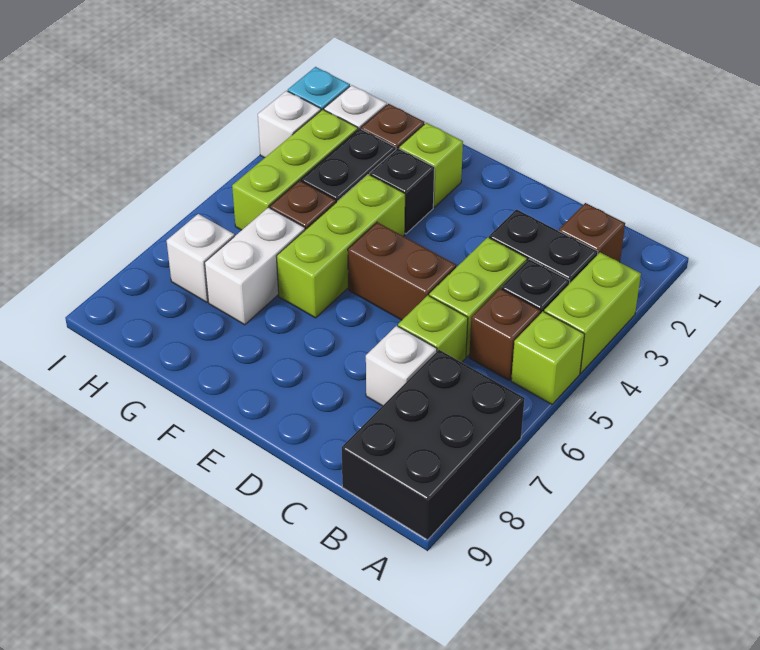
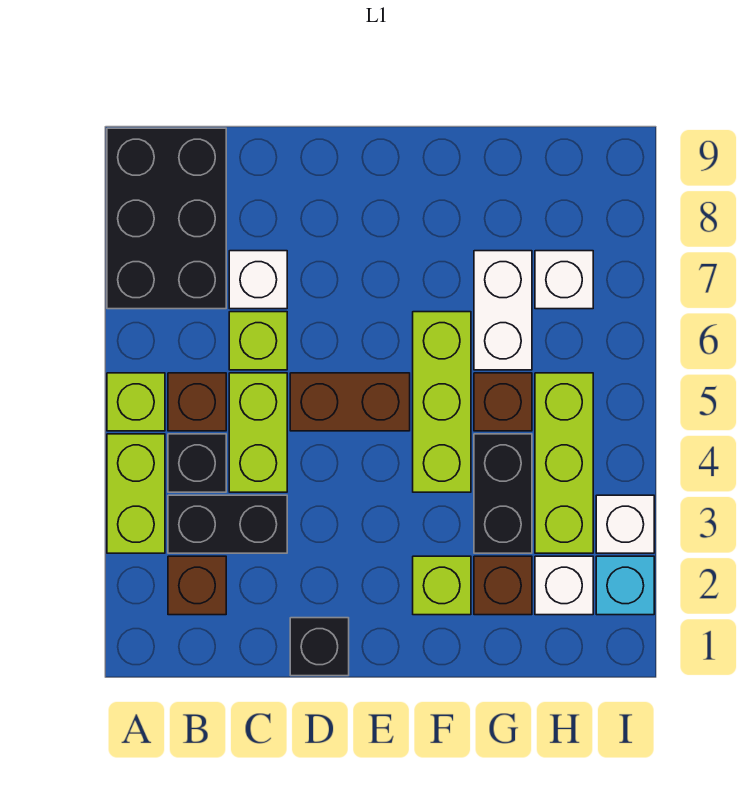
black brick F3 level 1 -> black brick D1 level 1

